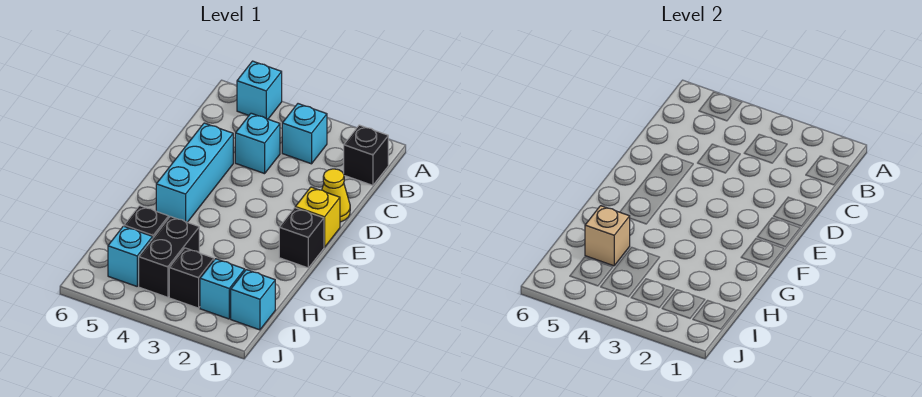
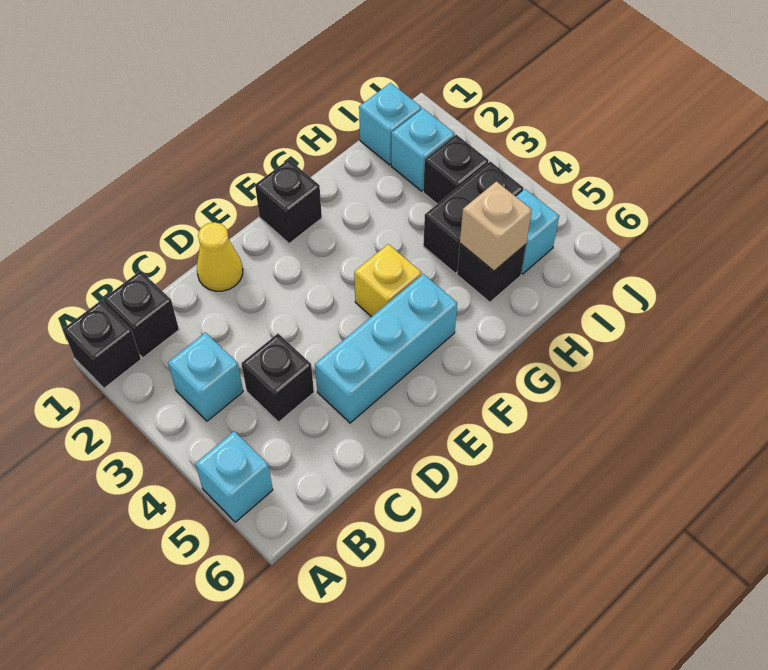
none -> black brick A1 level 1
cyan brick C4 level 1 -> black brick C4 level 1
yellow brick E1 level 1 -> yellow brick F4 level 1

